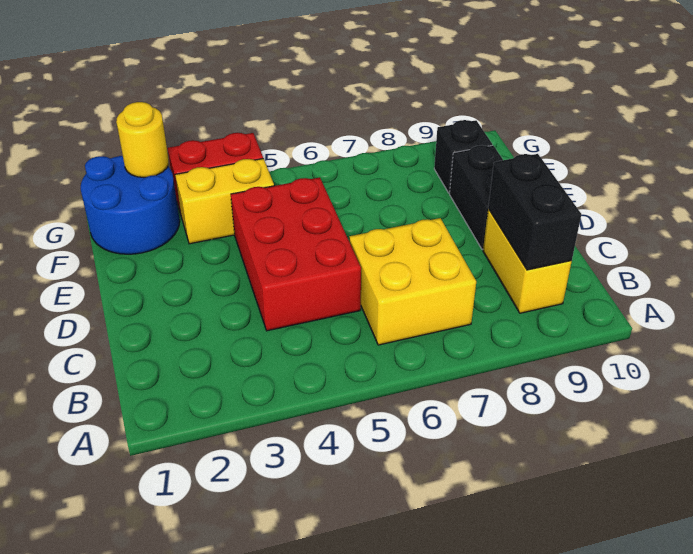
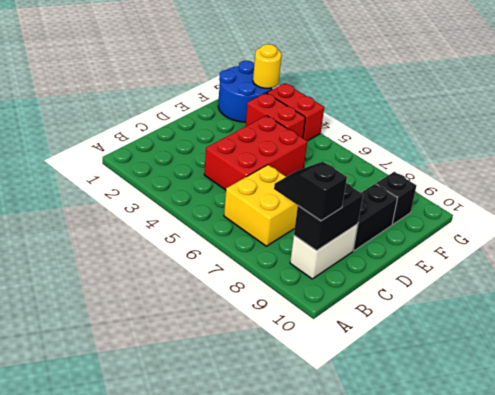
none -> black slope B8:B9 level 3 top 9
yellow brick B9:C9 level 1 -> white brick B9:C9 level 1
yellow brick F3:F4 level 1 -> red brick F3:F4 level 1

